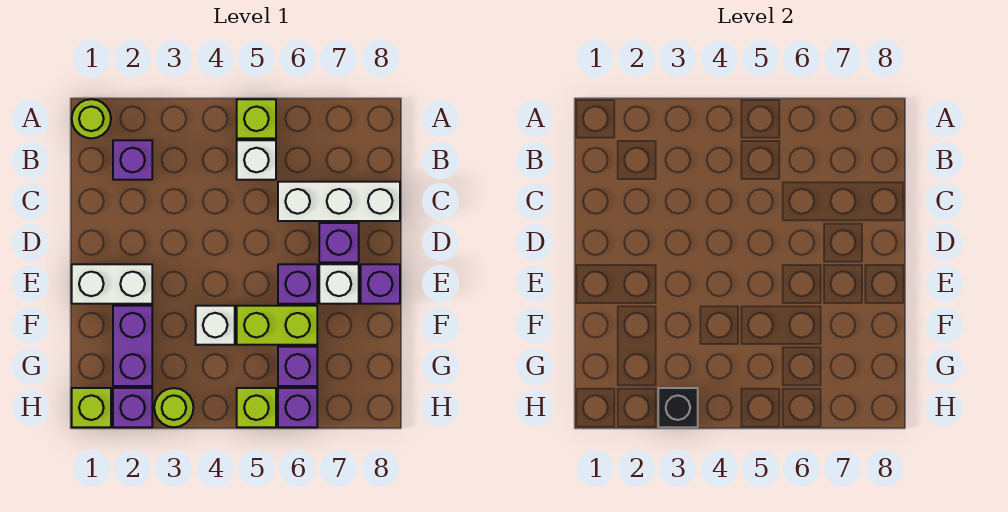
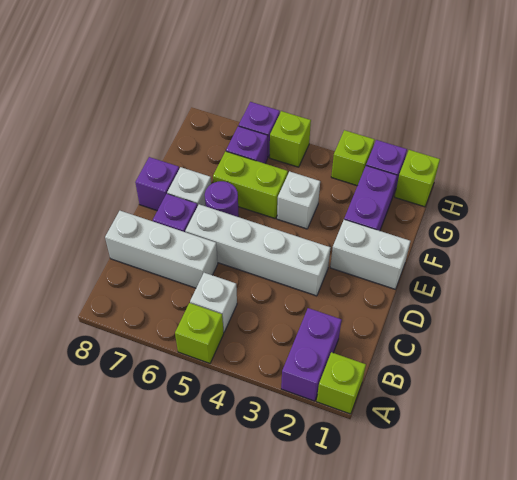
lime round brick A1 level 1 -> lime brick A1 level 1
purple brick B2 level 1 -> purple brick A2:B2 level 1
none -> white brick D3:D6 level 1
purple brick E6 level 1 -> purple round brick E6 level 1
lime round brick H3 level 1 -> lime brick H3 level 1
black brick H3 level 2 -> none

